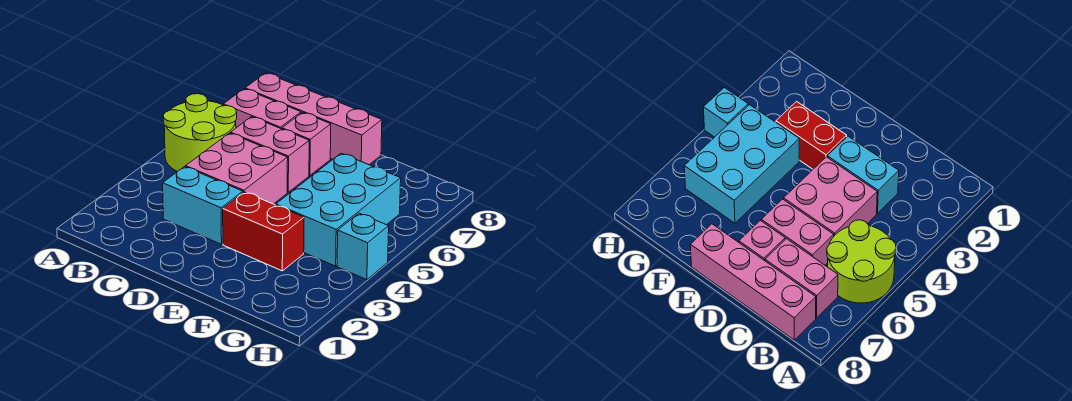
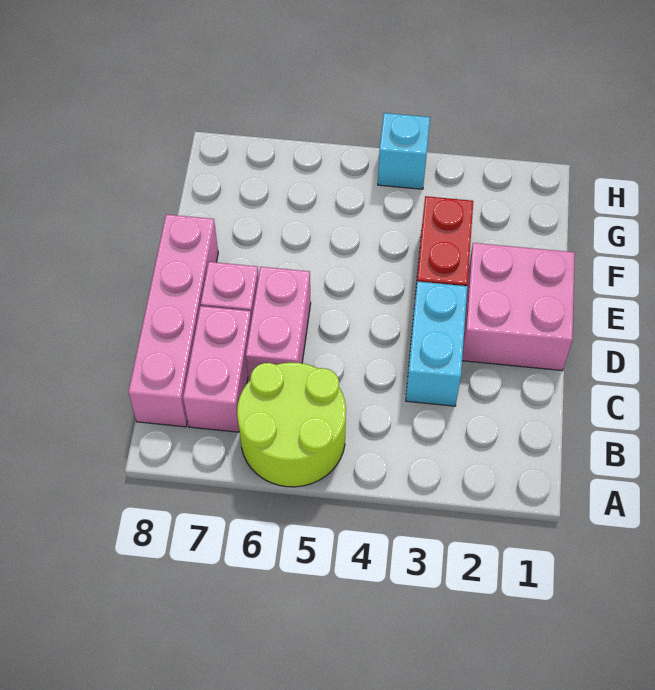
pink brick C4:D5 level 1 -> pink brick D1:E2 level 1
cyan brick F4:G6 level 1 -> none

